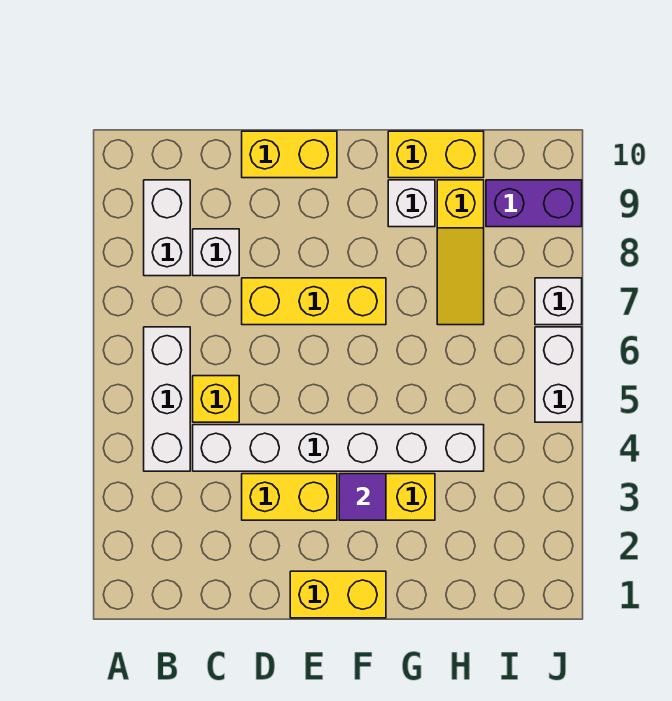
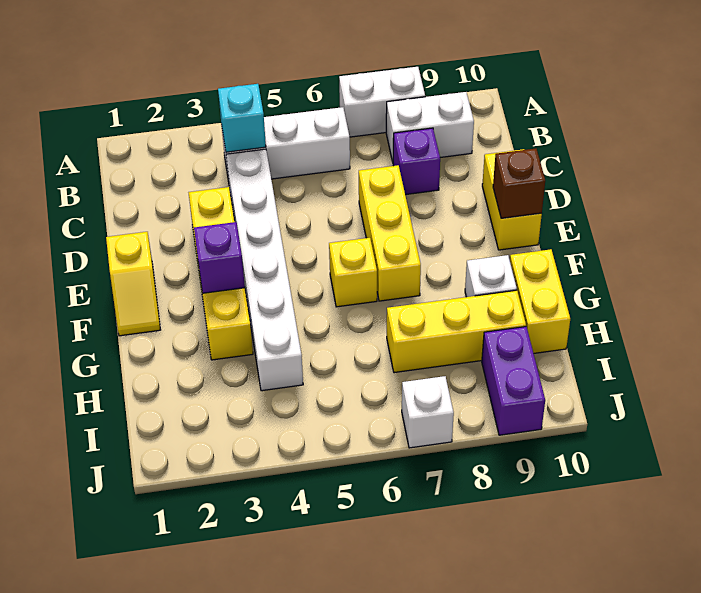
none -> cyan brick B4 level 2
yellow brick C5 level 1 -> yellow brick F6 level 1
white brick C8 level 1 -> purple brick C8 level 1
yellow brick E1:F1 level 1 -> yellow slope E1:F1 level 1 top E
none -> brown brick E10 level 2
purple tile F3 level 2 -> purple brick F3 level 2
yellow slope H7:H9 level 1 top 9 -> yellow brick H7:H9 level 1
white brick J5:J6 level 1 -> white brick A7:A8 level 1

